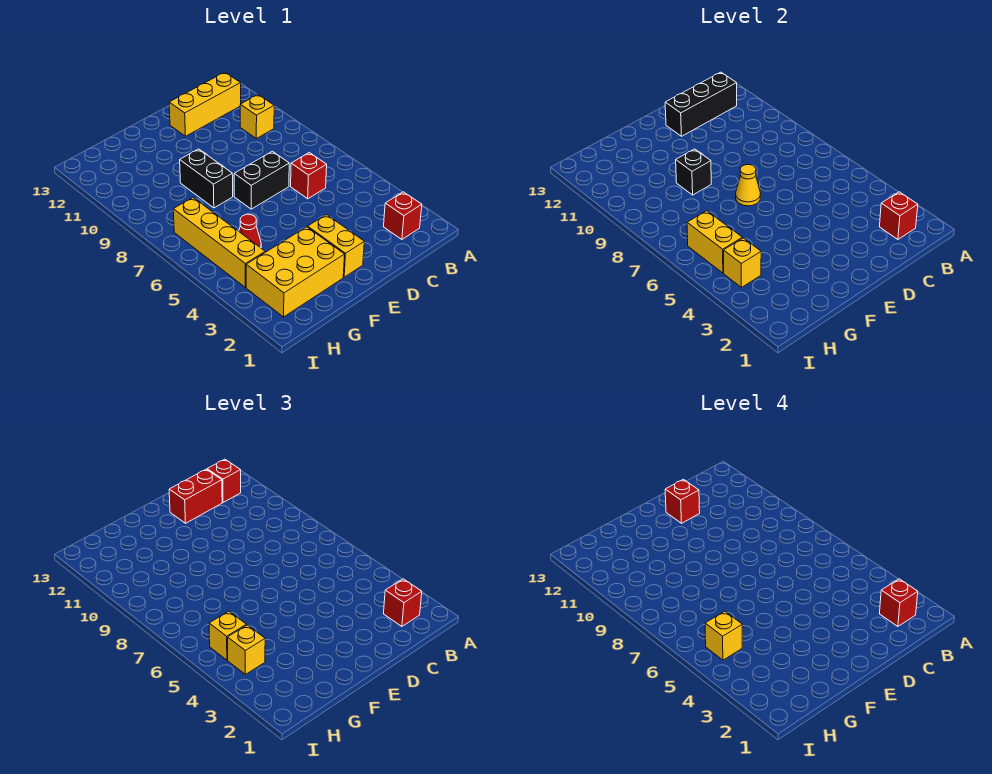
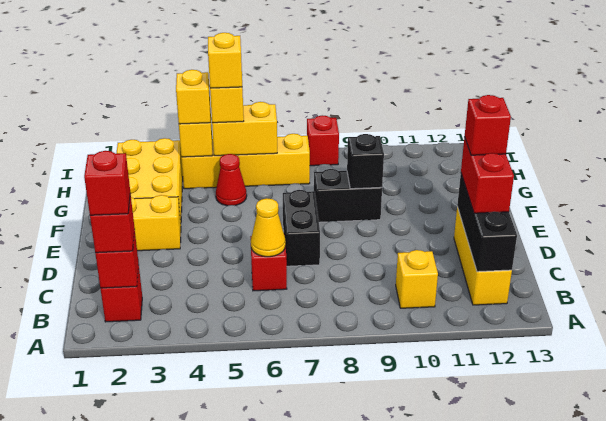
red brick B12 level 3 -> red brick I8 level 1
yellow cone E7 level 2 -> yellow cone C6 level 2

